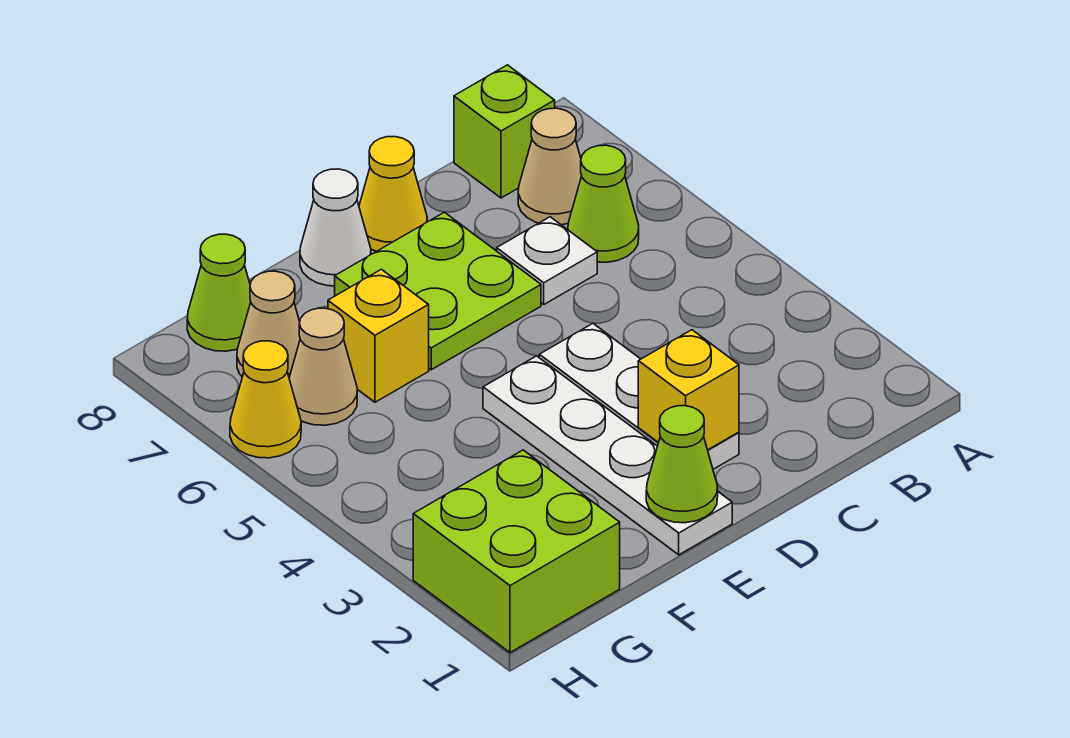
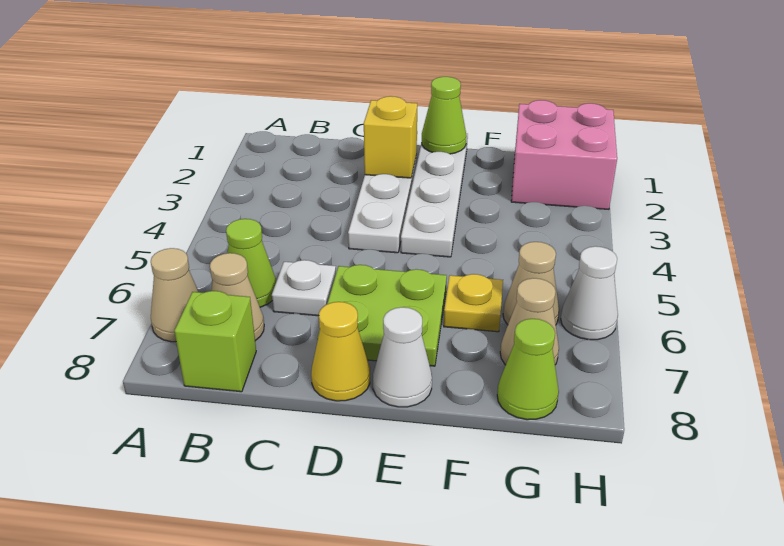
none -> tan cone A7 level 1
yellow brick F6 level 1 -> yellow plate F6 level 1
lime brick G1:H2 level 1 -> pink brick G1:H2 level 1
yellow cone H6 level 1 -> white cone H6 level 1

